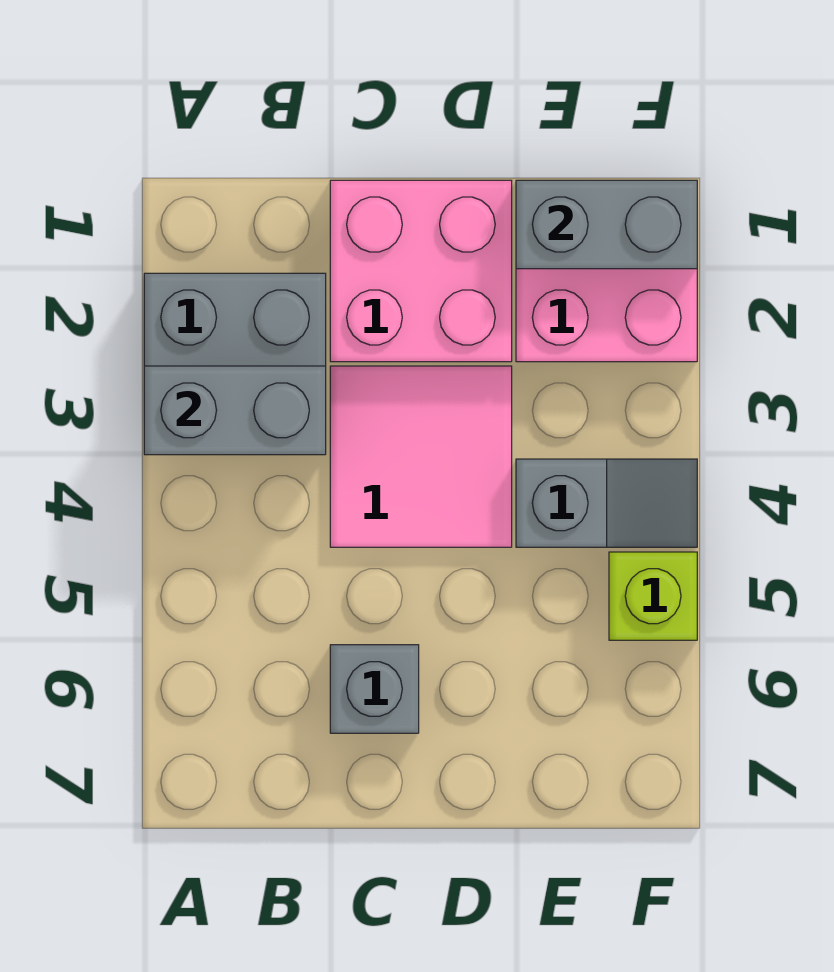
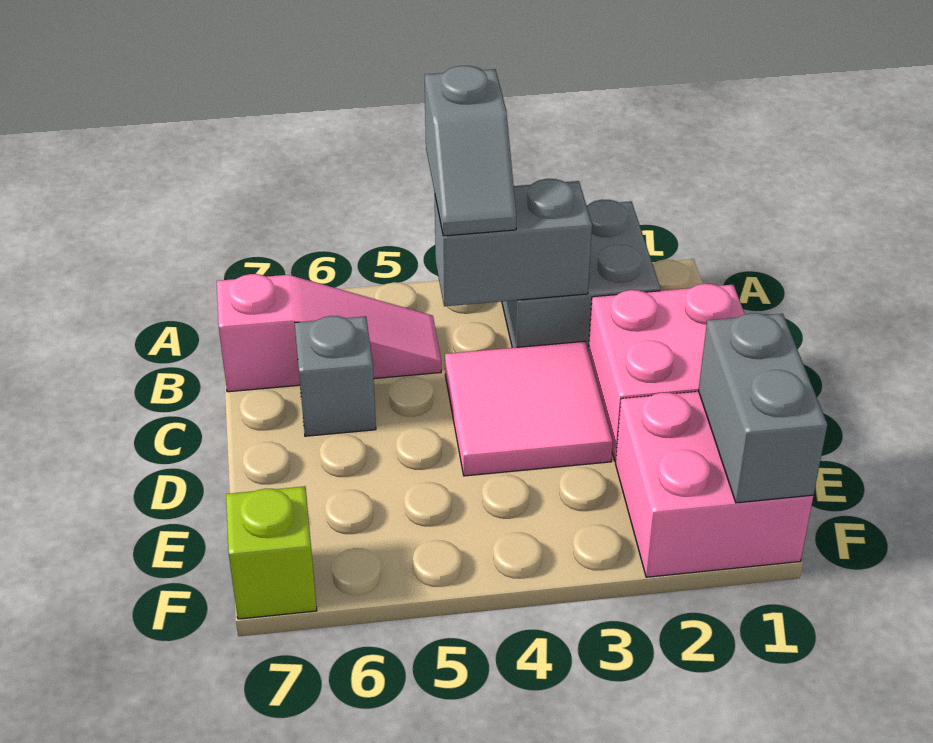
grey brick A3:B3 level 2 -> grey brick B3:B4 level 2
none -> pink slope B5:B7 level 1 top 7
grey slope E4:F4 level 1 top E -> grey slope A4:B4 level 3 top A
lime brick F5 level 1 -> lime brick F7 level 1

